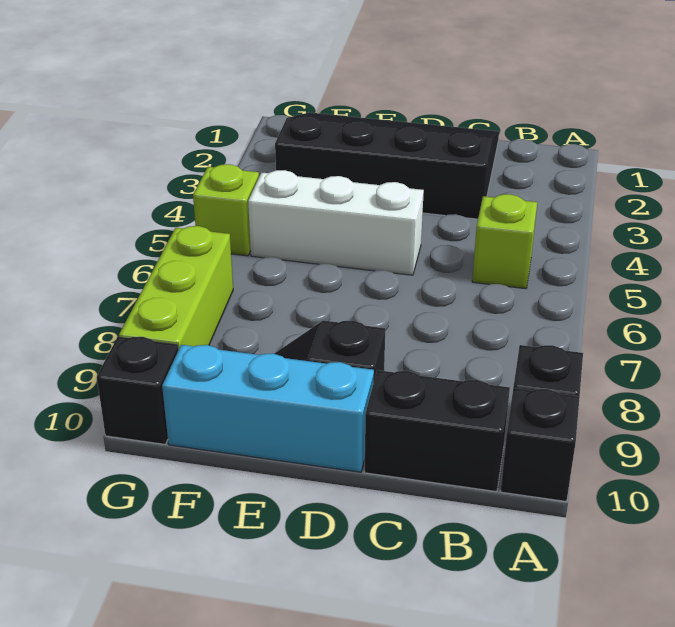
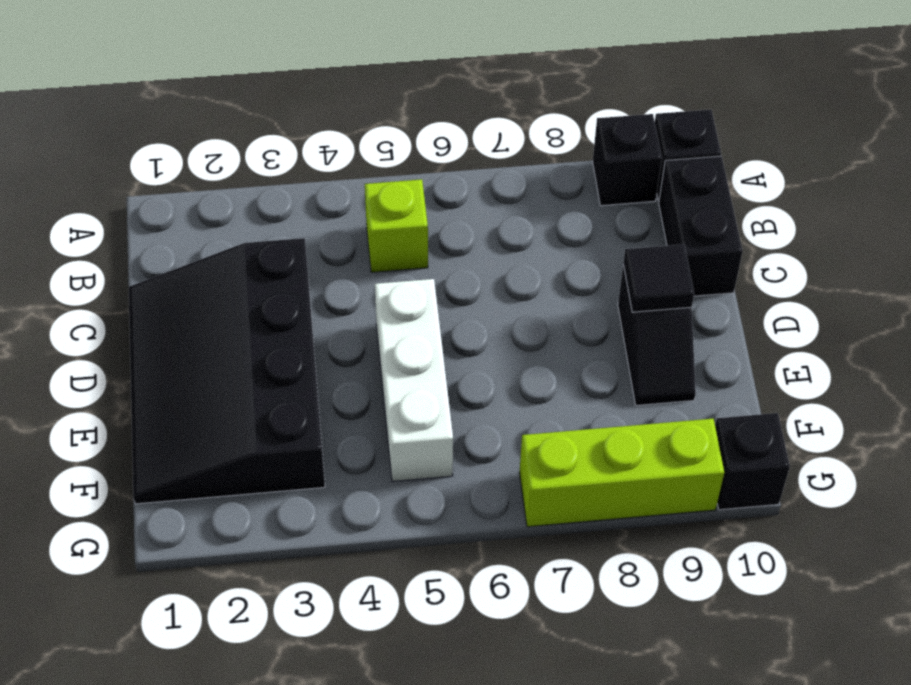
none -> black tile D9 level 2
cyan brick D10:F10 level 1 -> none
lime brick G5 level 1 -> none

